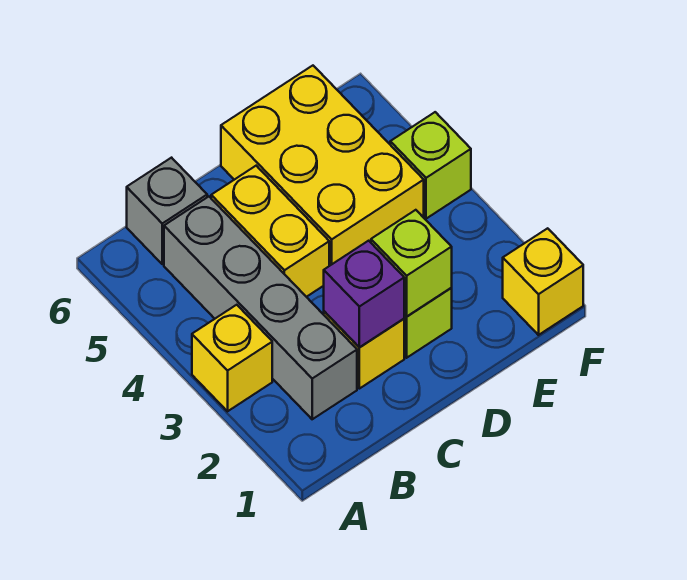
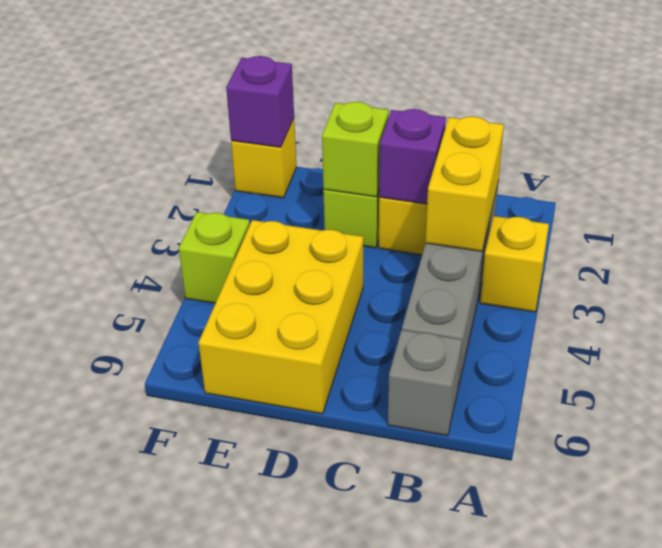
yellow brick C4:C5 level 1 -> yellow brick B2:B3 level 2
none -> purple brick F1 level 2

